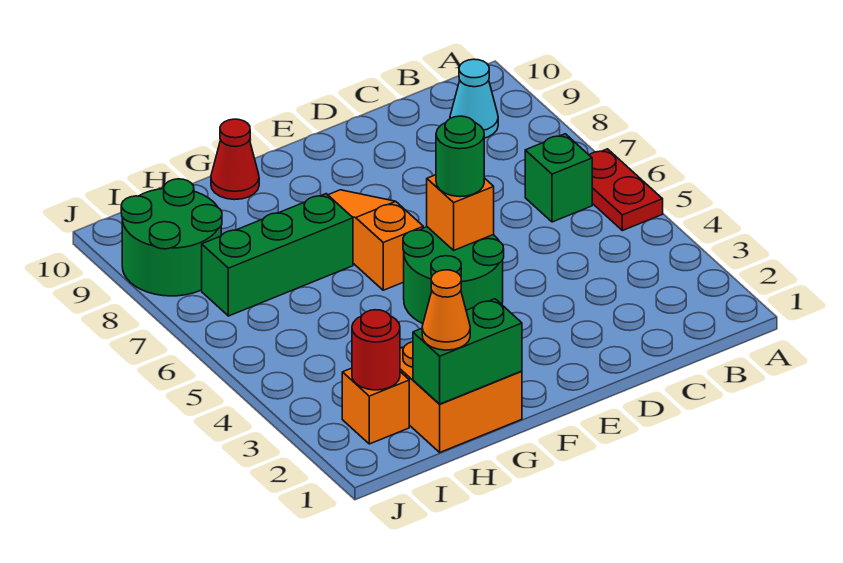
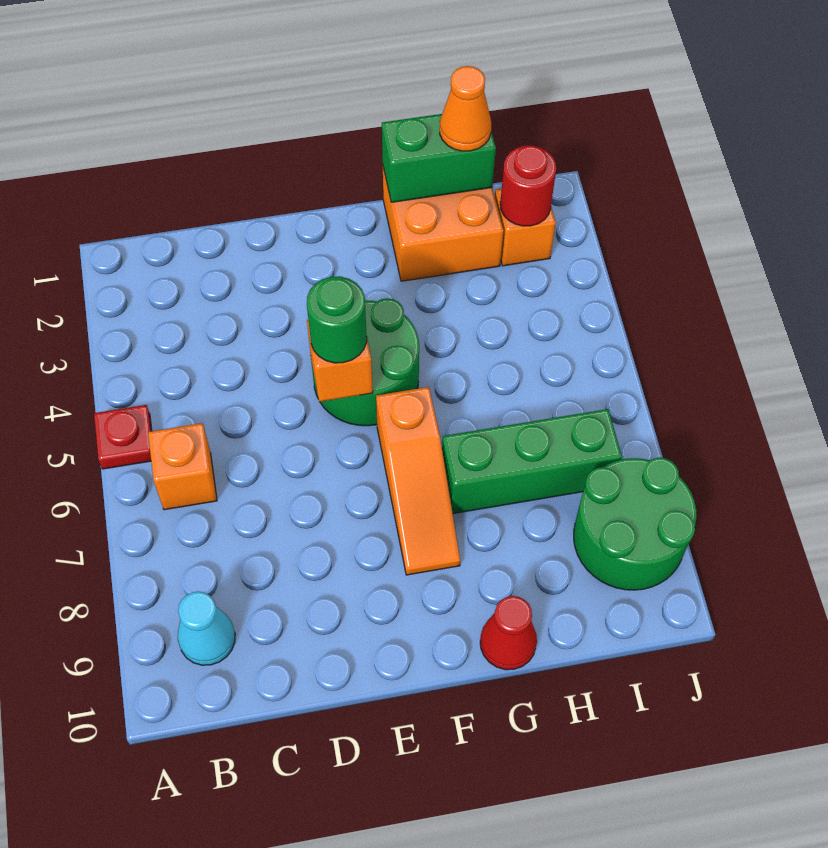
red plate A5:A6 level 1 -> red plate A5 level 1
green brick B6 level 1 -> orange brick B6 level 1

